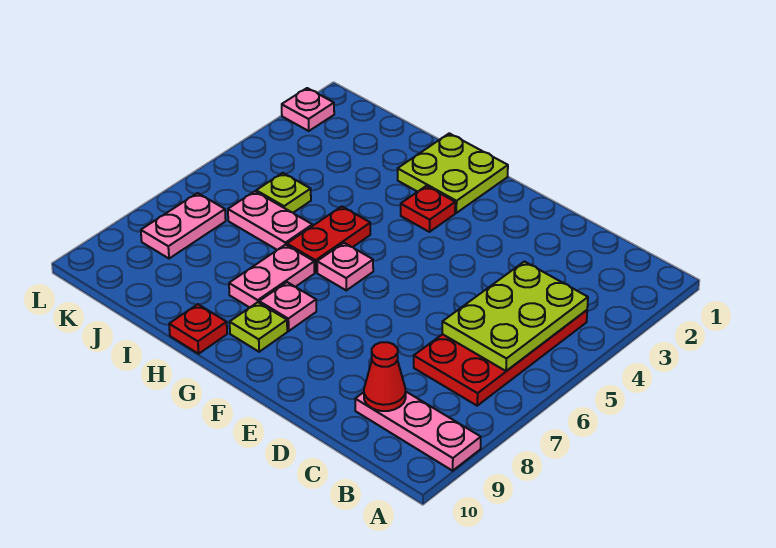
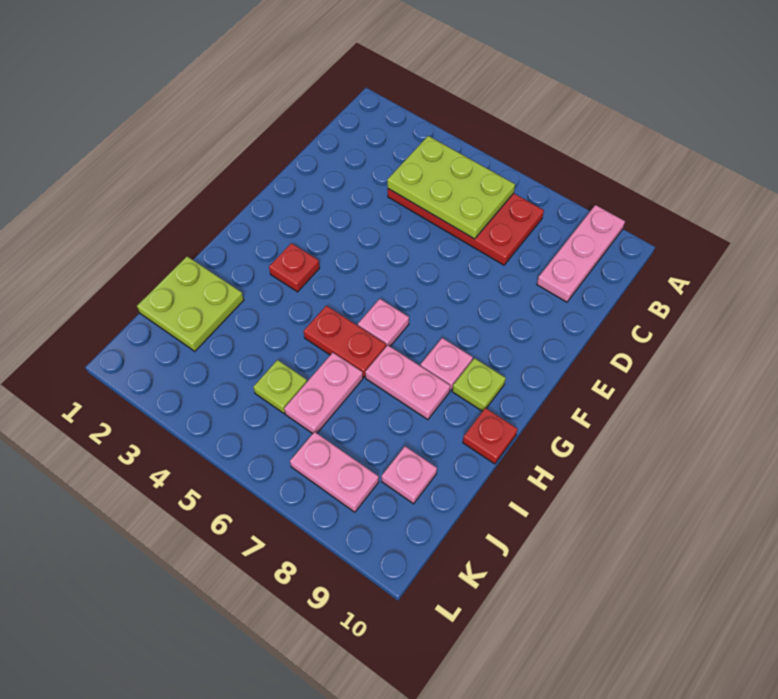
red cone C9 level 2 -> none
lime plate G1:H2 level 1 -> lime plate I1:J2 level 1
pink plate L2 level 1 -> pink plate J9 level 1

